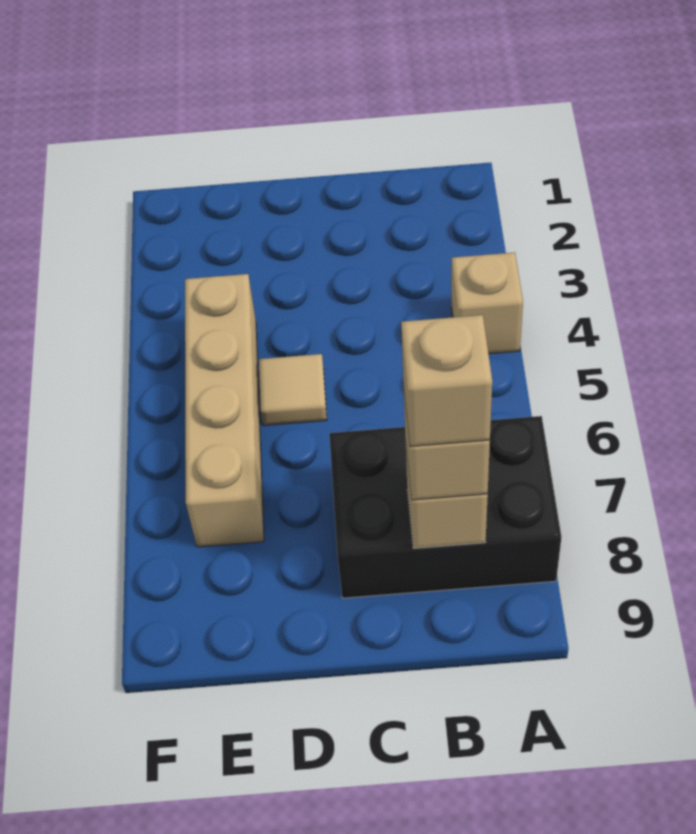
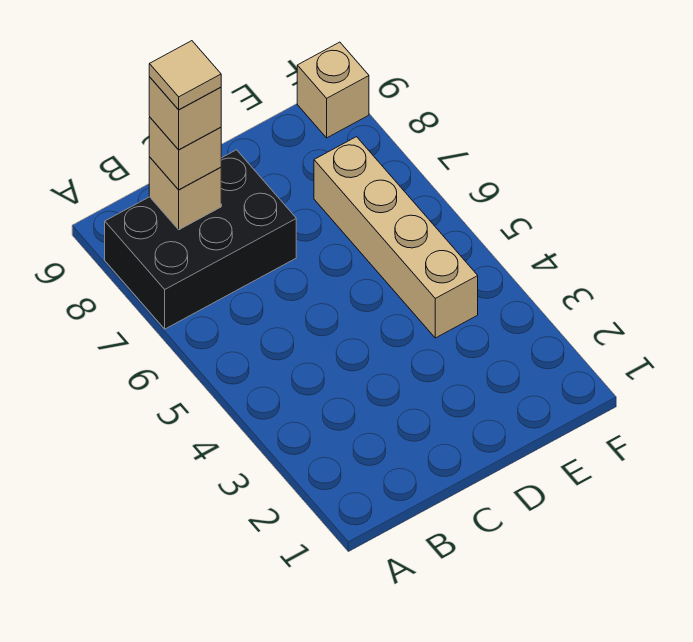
tan brick A4 level 1 -> tan brick F9 level 1
tan tile D5 level 1 -> tan tile B8 level 5

